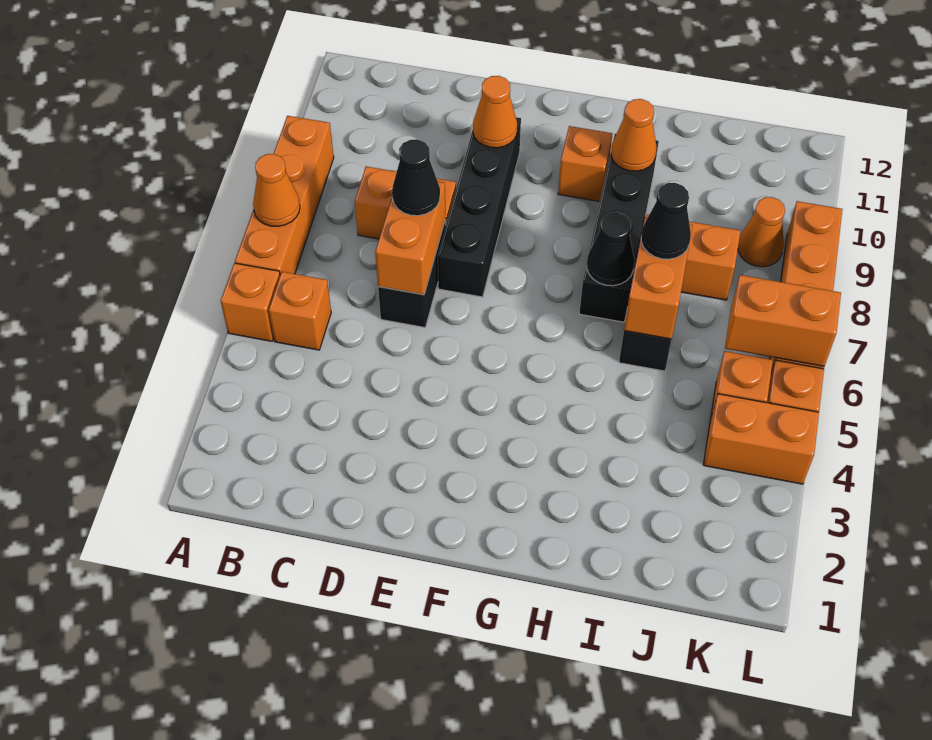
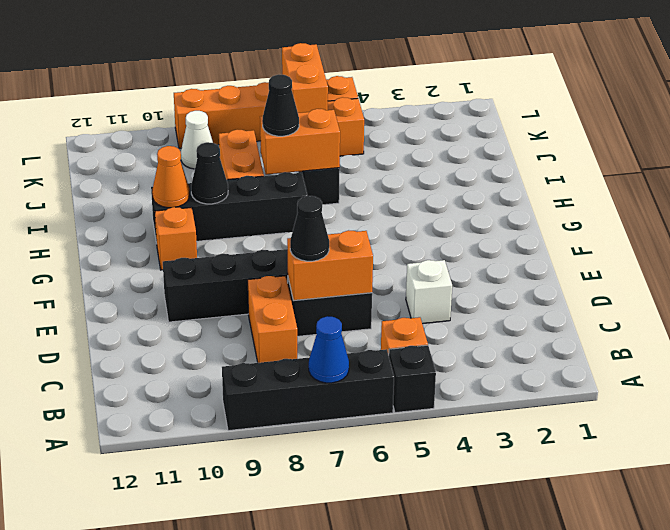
orange brick A5 level 1 -> black brick A5 level 1
orange brick A6:A9 level 1 -> black brick A6:A9 level 1
orange cone A7 level 2 -> blue cone A7 level 2
none -> white brick D4 level 1
orange cone E10 level 2 -> none
black cone H7 level 2 -> black cone H9 level 2
orange brick K4:L4 level 1 -> none
orange cone K9 level 1 -> white cone K9 level 1

